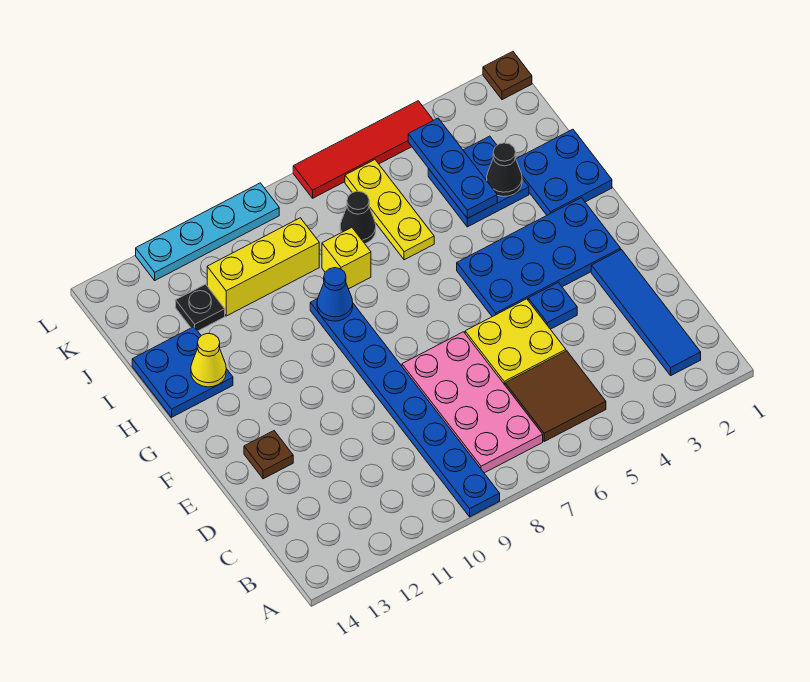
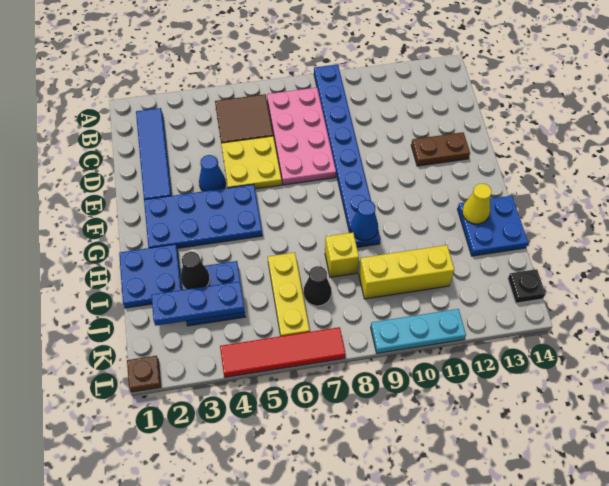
blue plate E4 level 1 -> blue cone E4 level 1
brown plate E13 level 1 -> brown plate E12:E13 level 1
blue plate I4:K4 level 2 -> blue plate J2:J4 level 2
black plate J12 level 1 -> black plate K14 level 1
cyan plate L9:L12 level 1 -> cyan plate L9:L11 level 1

